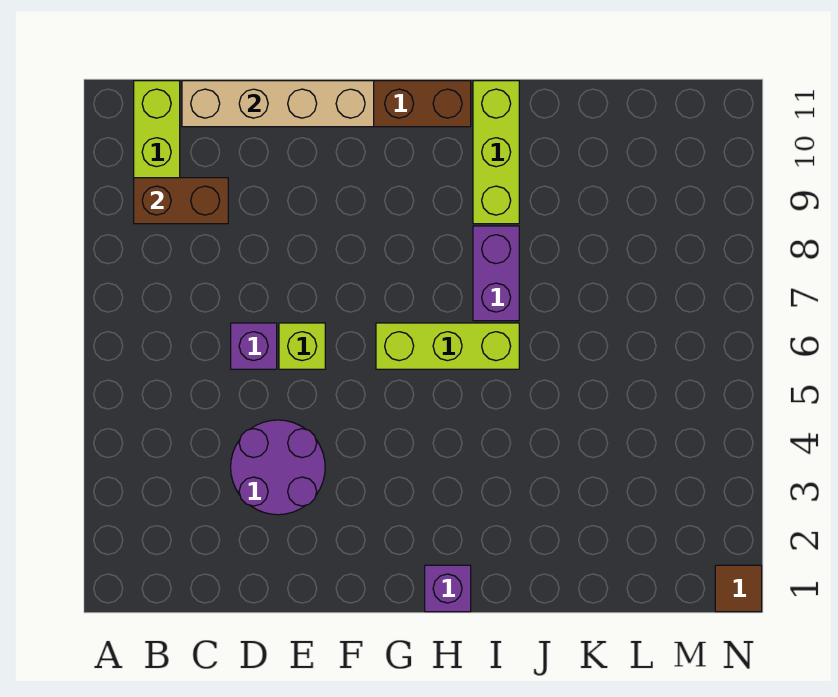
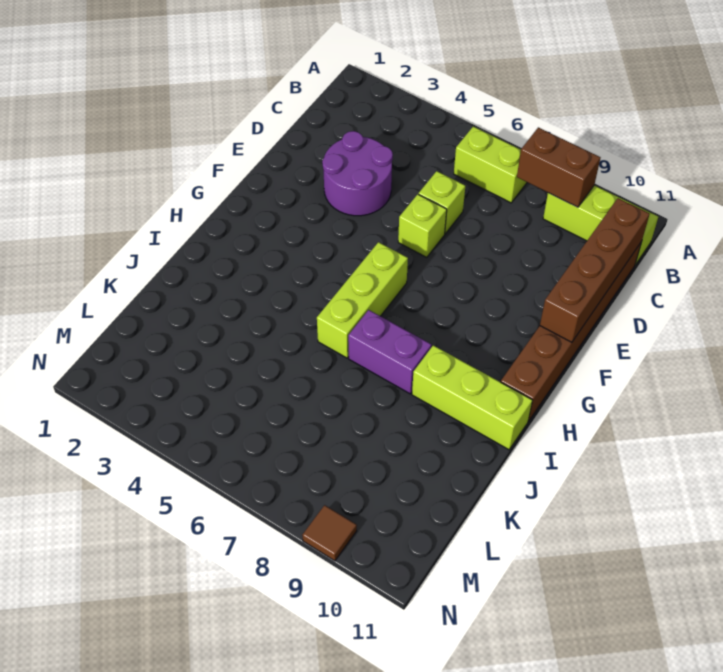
none -> lime brick B6:B7 level 1
brown brick B9:C9 level 2 -> brown brick B8:B9 level 2
tan brick C11:F11 level 2 -> brown brick C11:F11 level 2
purple brick D6 level 1 -> lime brick D6 level 1
purple brick H1 level 1 -> none
brown tile N1 level 1 -> brown tile N9 level 1

